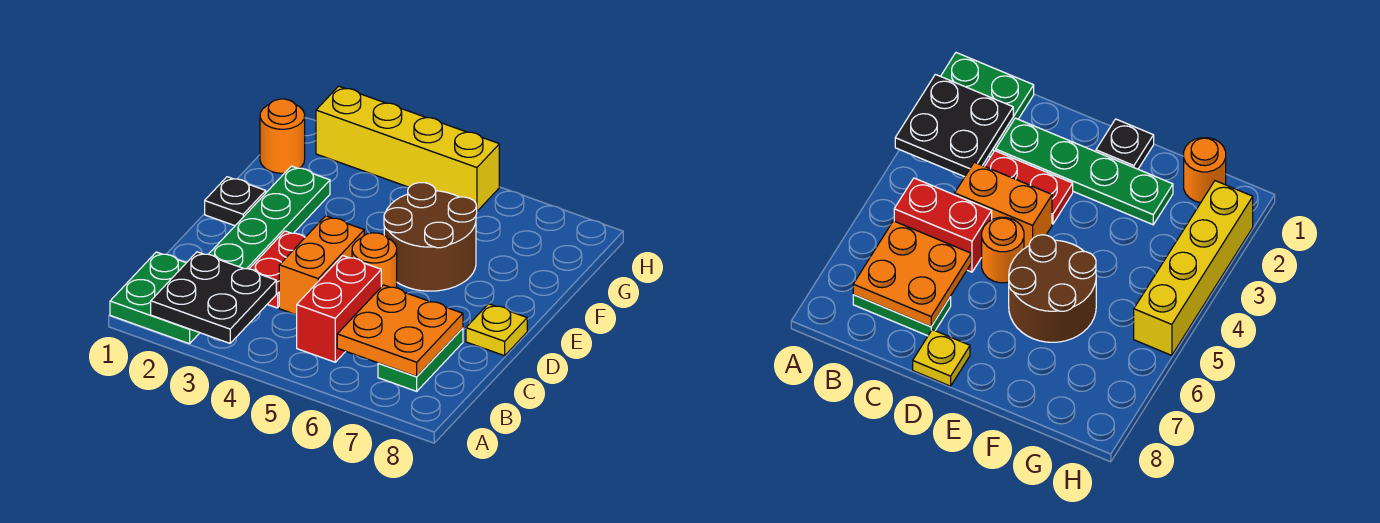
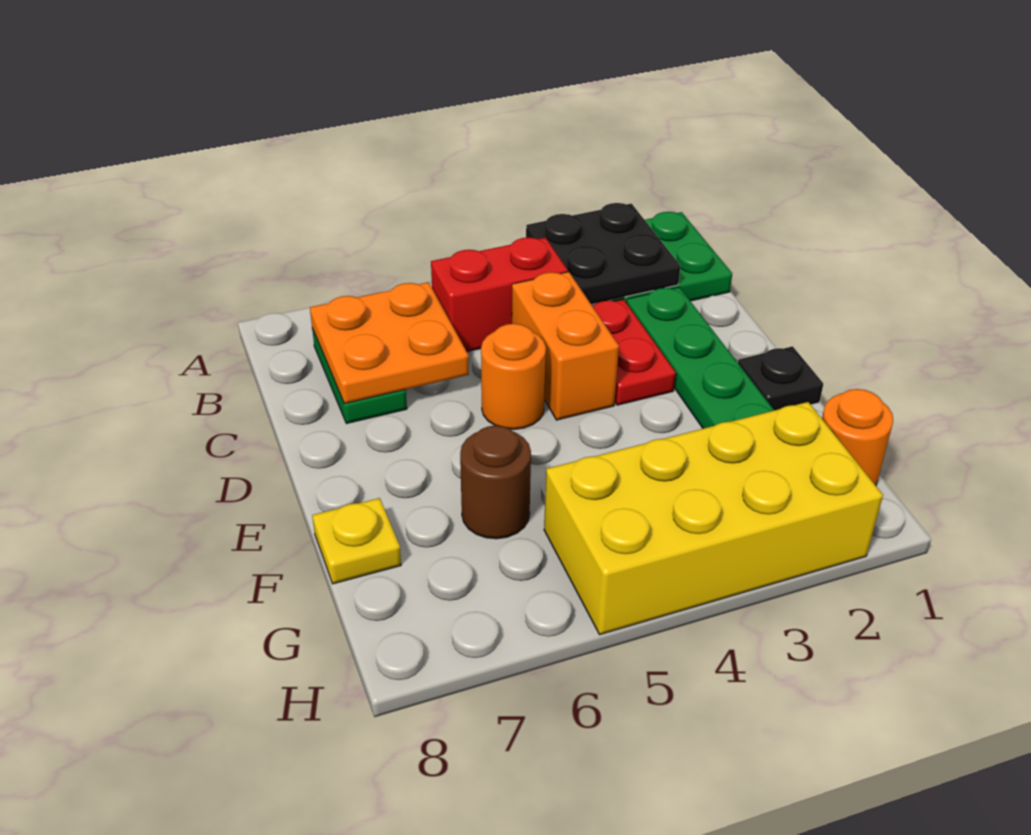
red brick B5:C5 level 1 -> red brick B4:B5 level 1
yellow plate D8 level 1 -> yellow plate F8 level 1
brown round brick E5:F6 level 1 -> brown round brick F6 level 1
yellow brick H2:H5 level 1 -> yellow brick G2:H5 level 1

